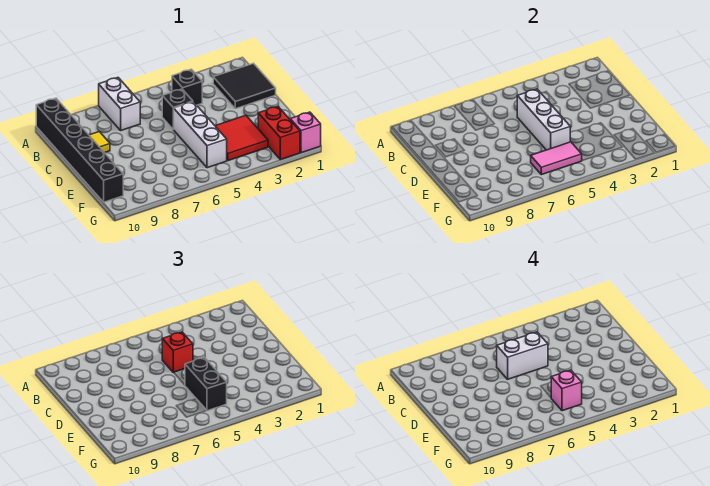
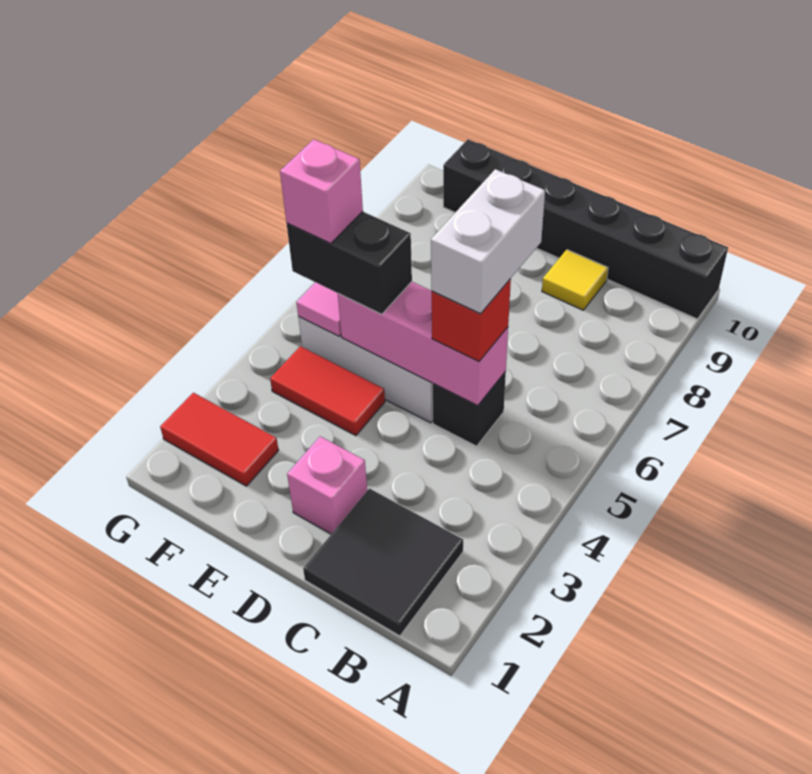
white brick A7:B7 level 1 -> none
black brick B4 level 1 -> none
white brick C5:E5 level 2 -> pink brick C5:E5 level 2
red tile E3:F4 level 1 -> red tile E4:F4 level 1
red brick F2:G2 level 1 -> red tile F2:G2 level 1
pink brick G1 level 1 -> pink brick D2 level 1

